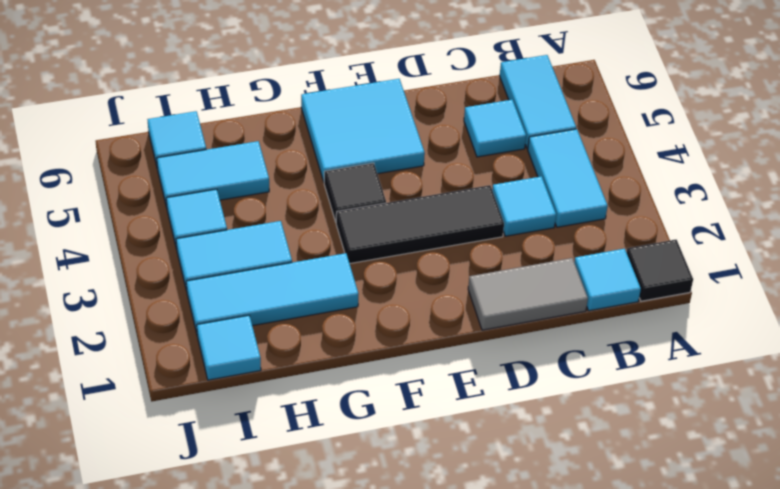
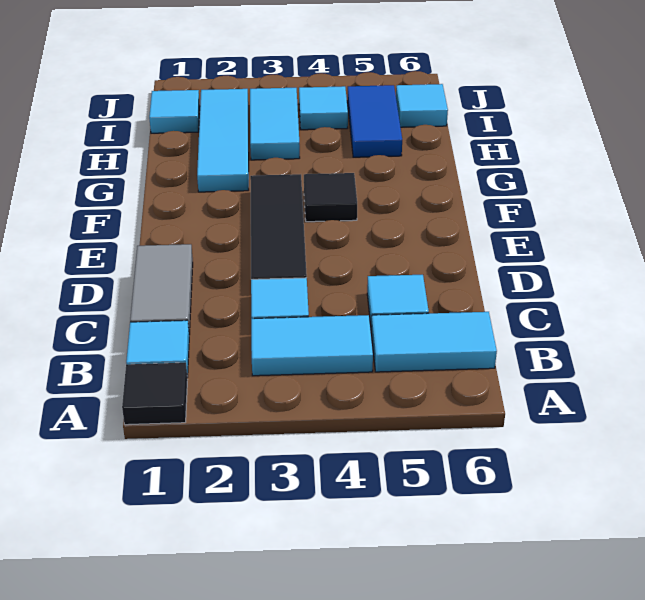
cyan tile E5:F6 level 1 -> none
cyan tile H5:I5 level 1 -> blue tile H5:I5 level 1

